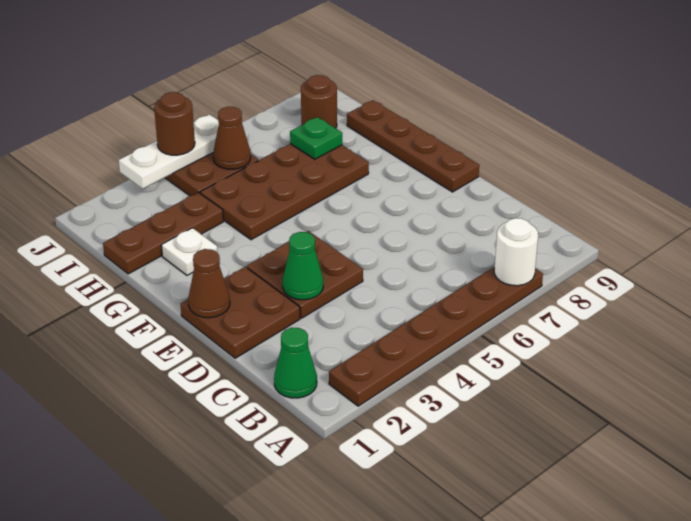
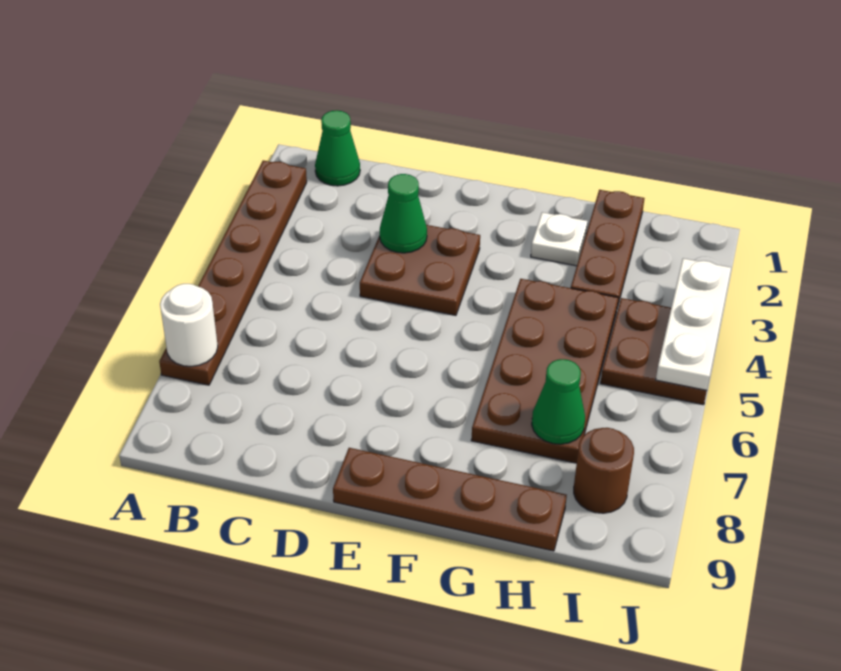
brown plate D1:E2 level 1 -> none
brown cone E1 level 2 -> none
green plate H7 level 2 -> green cone H7 level 2
brown cone I5 level 2 -> none
brown round brick J4 level 3 -> none

